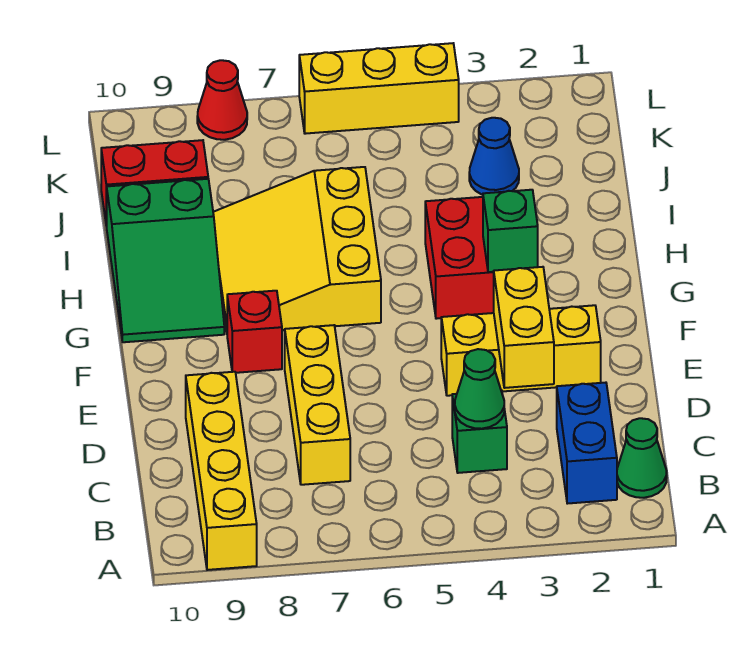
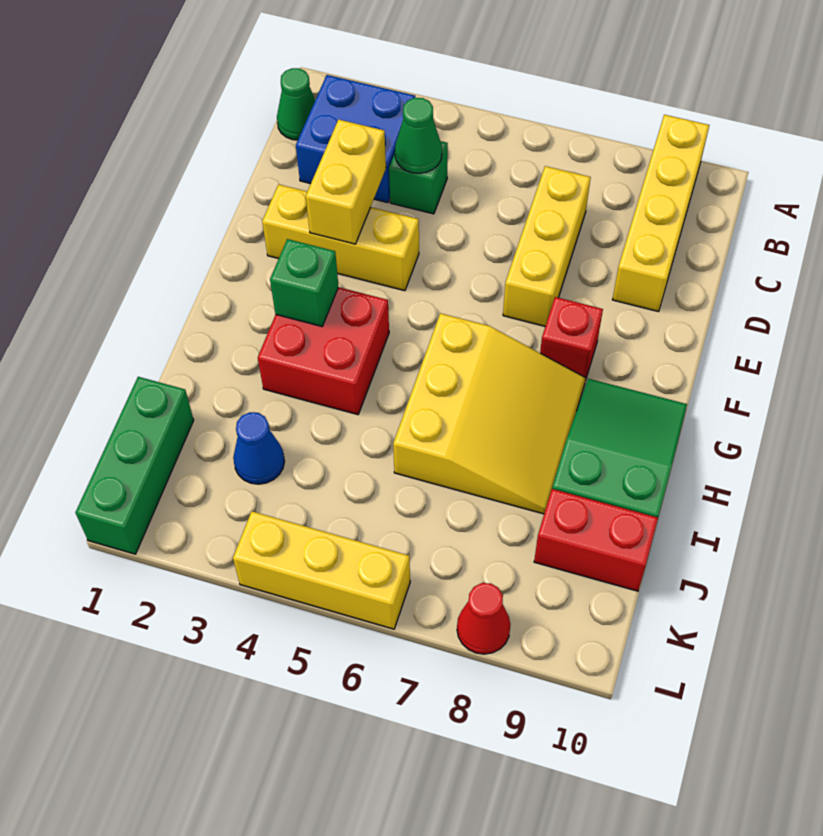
blue brick B2:C2 level 1 -> blue brick B2:C3 level 1
none -> green brick J1:L1 level 1

